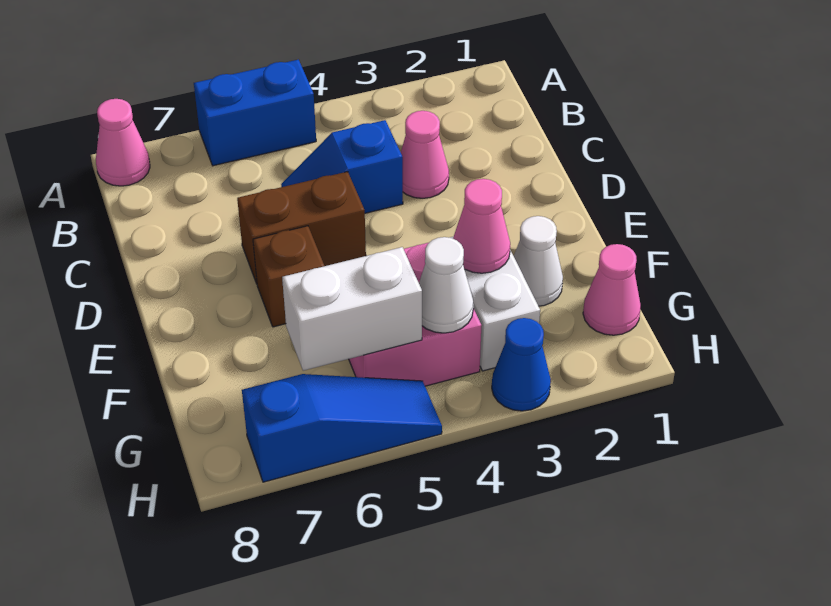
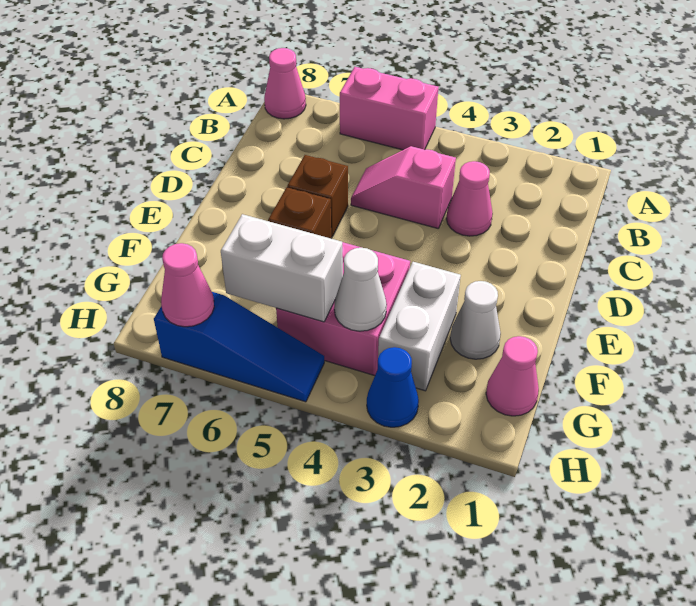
blue brick A5:A6 level 1 -> pink brick A5:A6 level 1
blue slope C4:C5 level 1 top 4 -> pink slope C4:C5 level 1 top 4
brown brick D5:D6 level 1 -> brown brick D6 level 1
pink cone F3 level 2 -> pink cone H7 level 2

